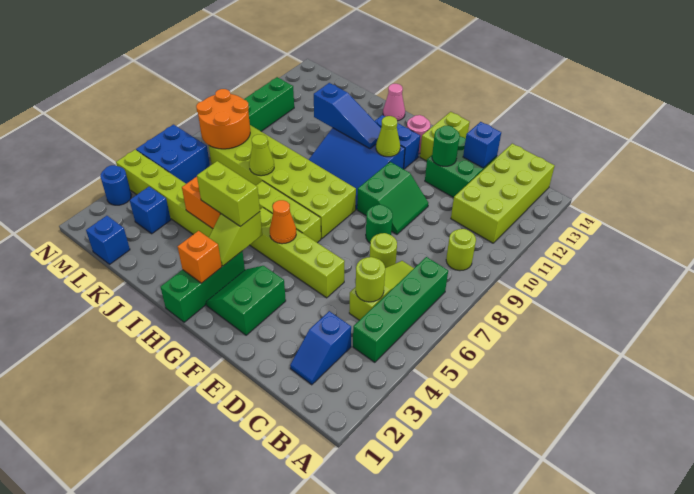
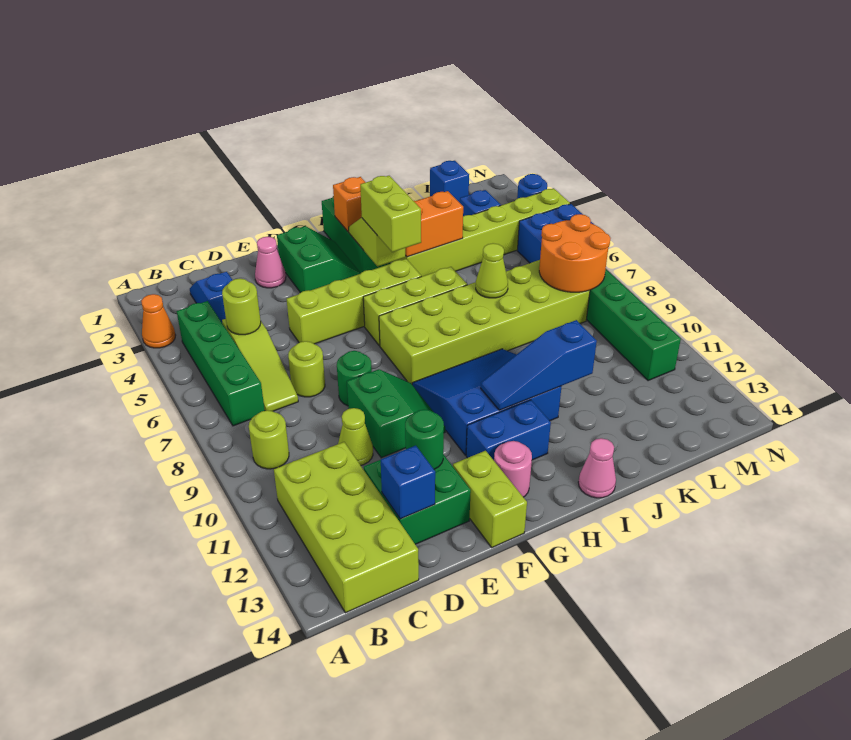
none -> pink cone E2 level 1
green slope E9:F10 level 1 top F -> green slope E9:F10 level 1 top E
orange cone G5 level 2 -> orange cone A3 level 1
lime cone G11 level 2 -> lime cone D10 level 1
lime brick H4:I4 level 3 -> lime brick H4:H5 level 3

